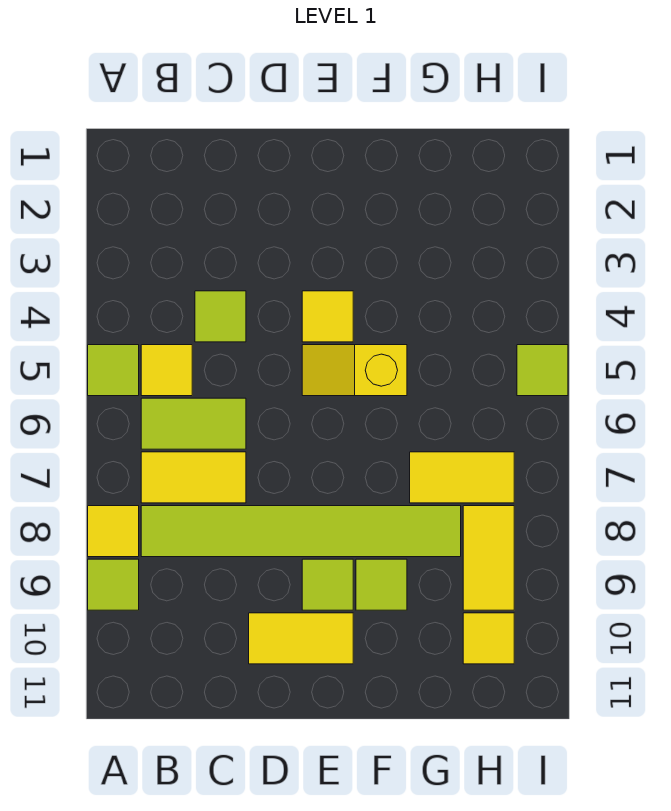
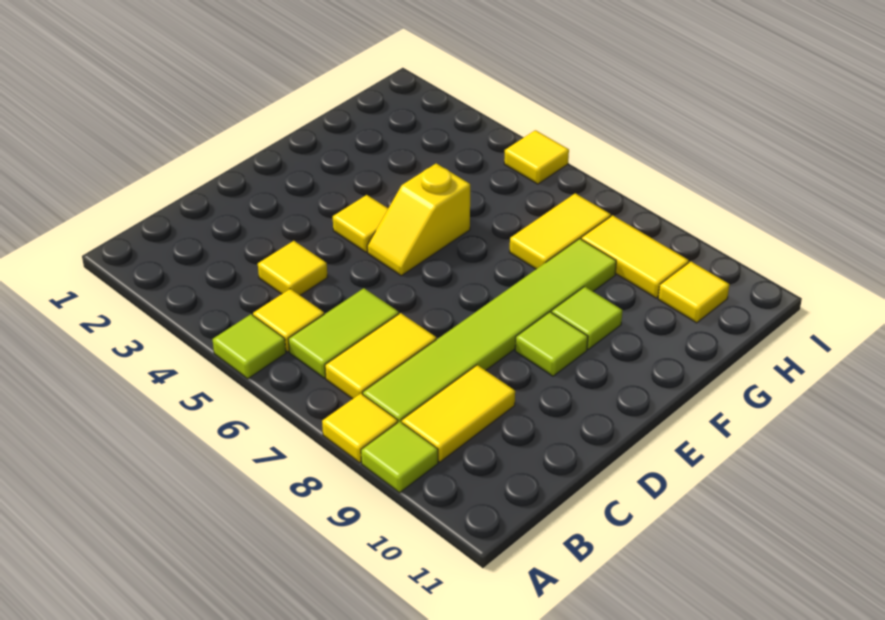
lime tile C4 level 1 -> yellow tile C4 level 1
yellow tile D10:E10 level 1 -> yellow tile B9:C9 level 1
lime tile I5 level 1 -> yellow tile I5 level 1

